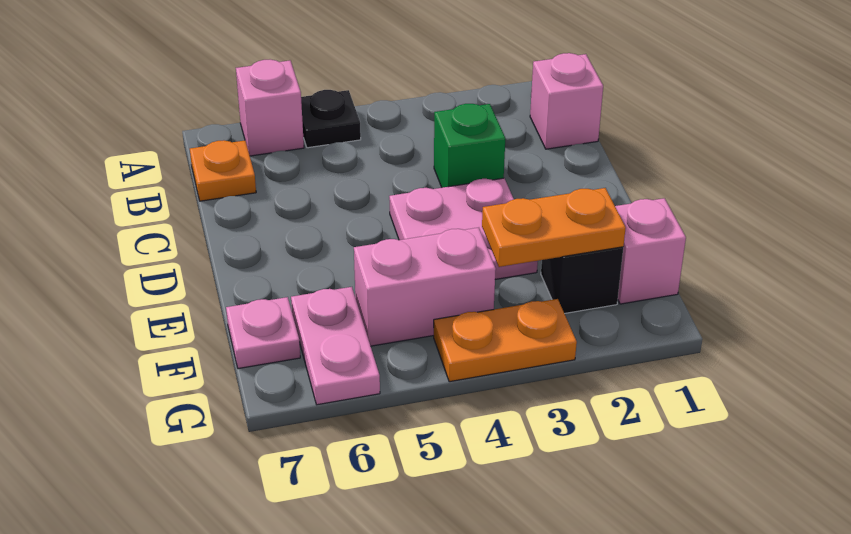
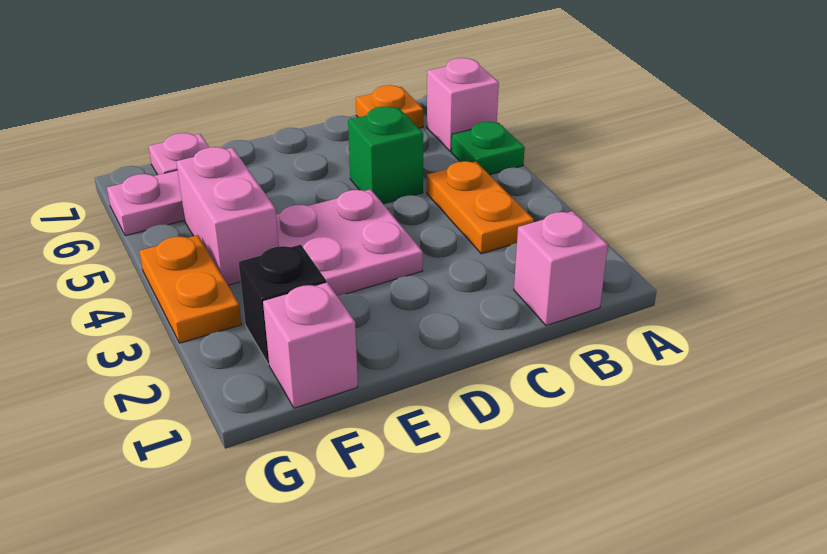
black plate A5 level 1 -> green plate A5 level 1
green brick C3 level 1 -> green brick C5 level 1
orange plate F2:F3 level 2 -> orange plate B3:B4 level 1

